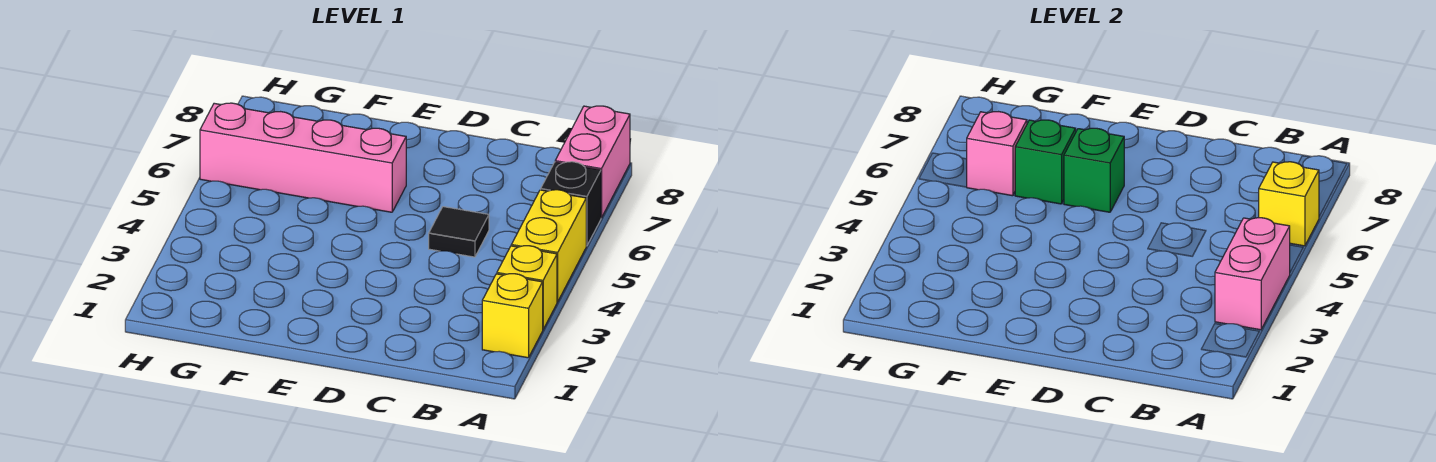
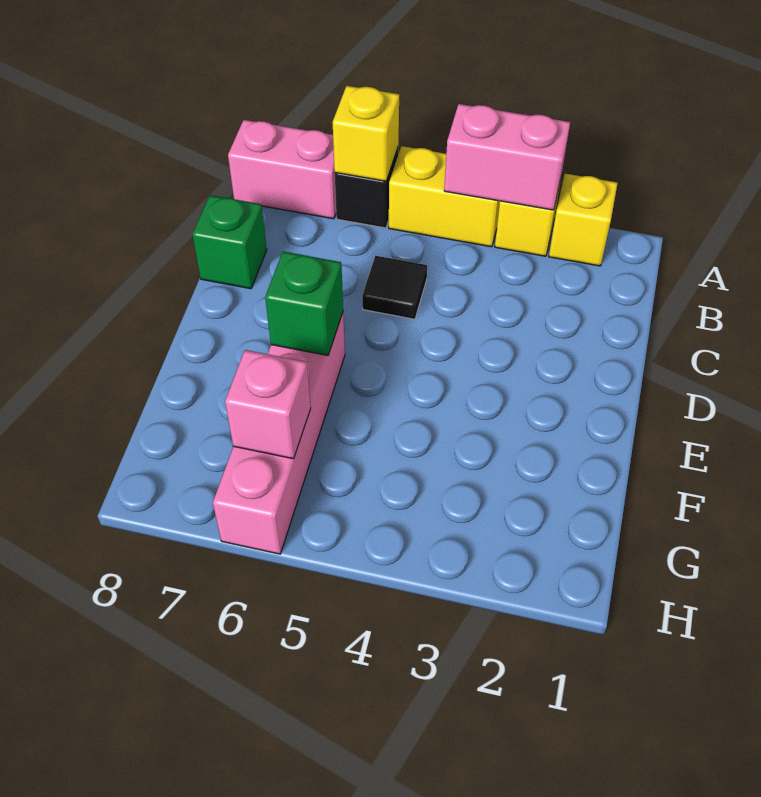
green brick F6 level 2 -> green brick C8 level 1

